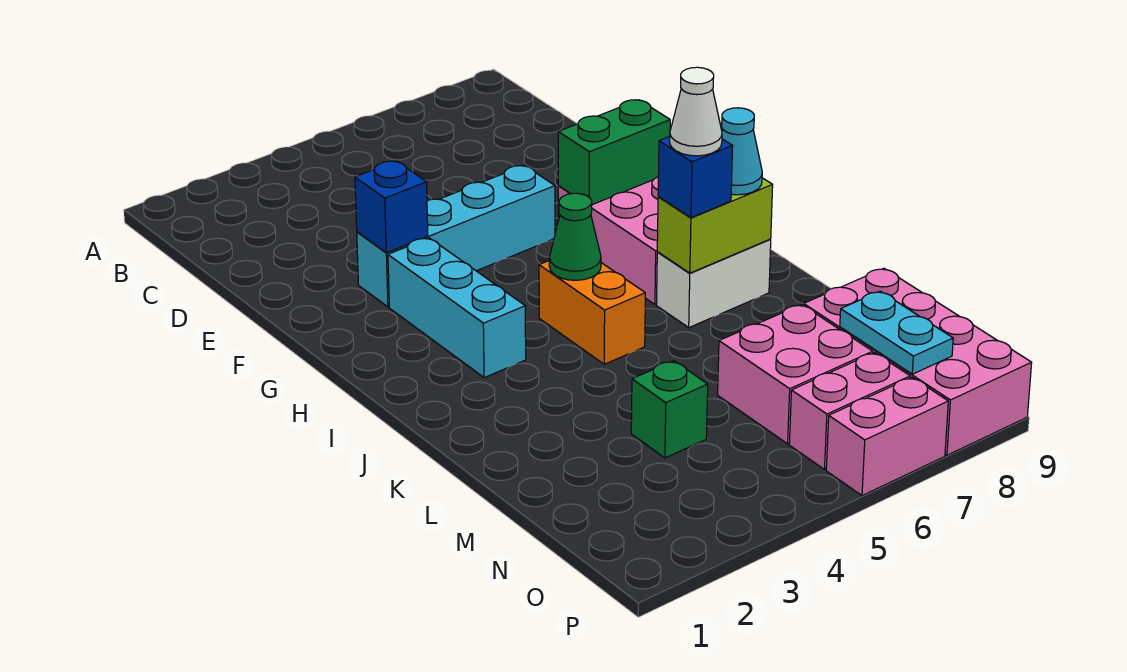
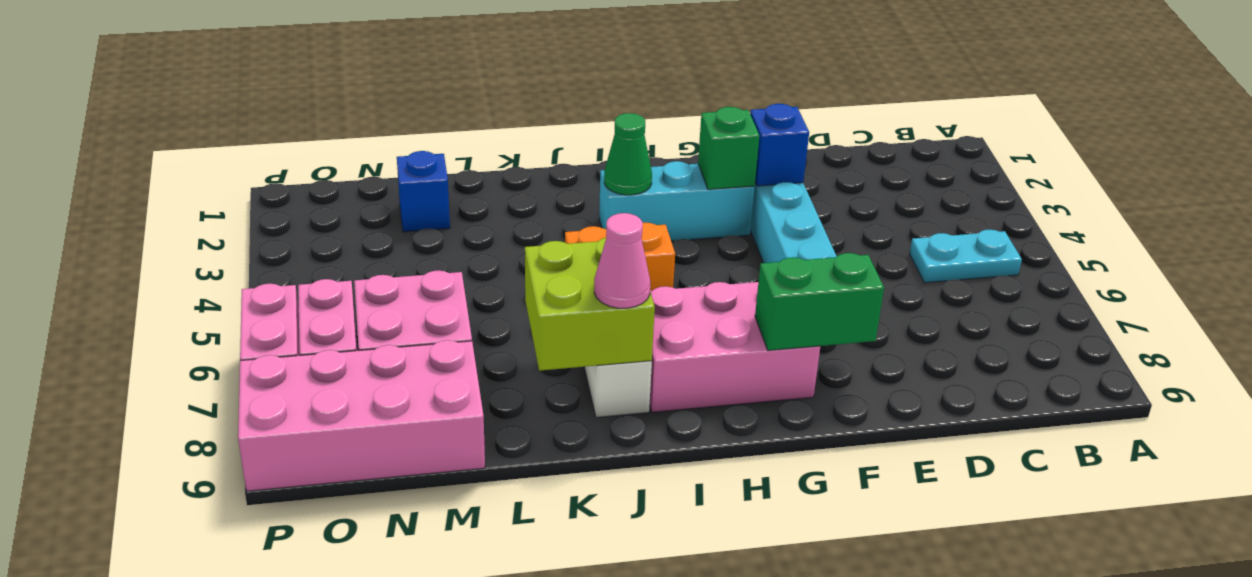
green brick G7:G8 level 2 -> green brick F8:G8 level 2
green cone I5 level 2 -> green cone I3 level 2
lime brick J7:J8 level 2 -> lime brick J7:K8 level 2
blue brick J7 level 3 -> blue brick M2 level 1
white cone J7 level 4 -> none
cyan cone J8 level 3 -> pink cone J8 level 3
green brick M4 level 1 -> green brick G3 level 2
cyan plate N8:O8 level 2 -> cyan plate B5:C5 level 1

